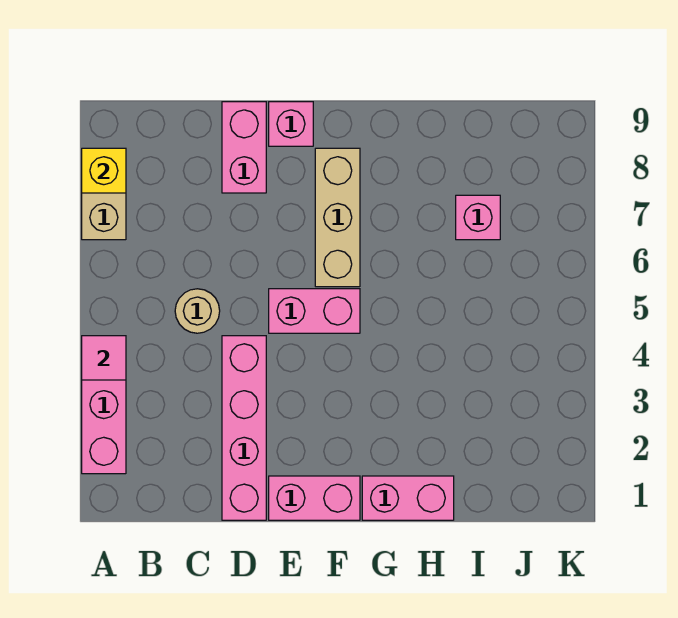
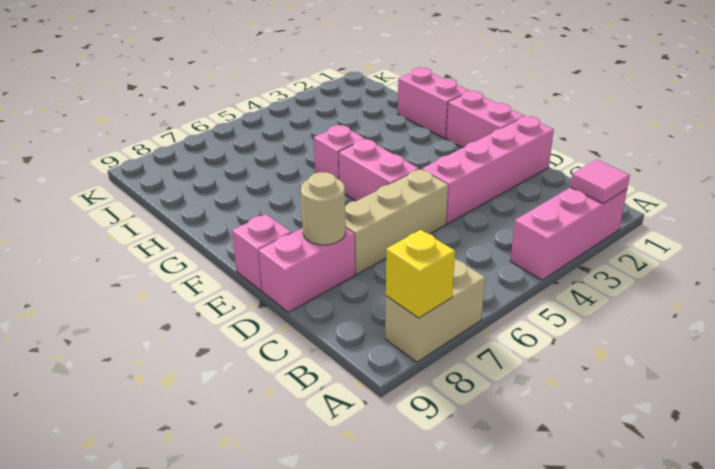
pink tile A4 level 2 -> pink tile A2 level 2
tan round brick C5 level 1 -> tan round brick D8 level 2
tan brick F6:F8 level 1 -> tan brick D5:D7 level 1
pink brick I7 level 1 -> pink brick G5 level 1

